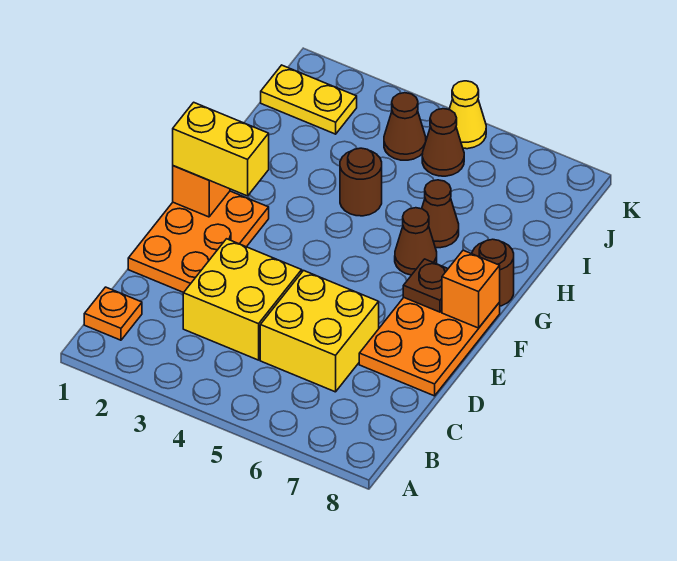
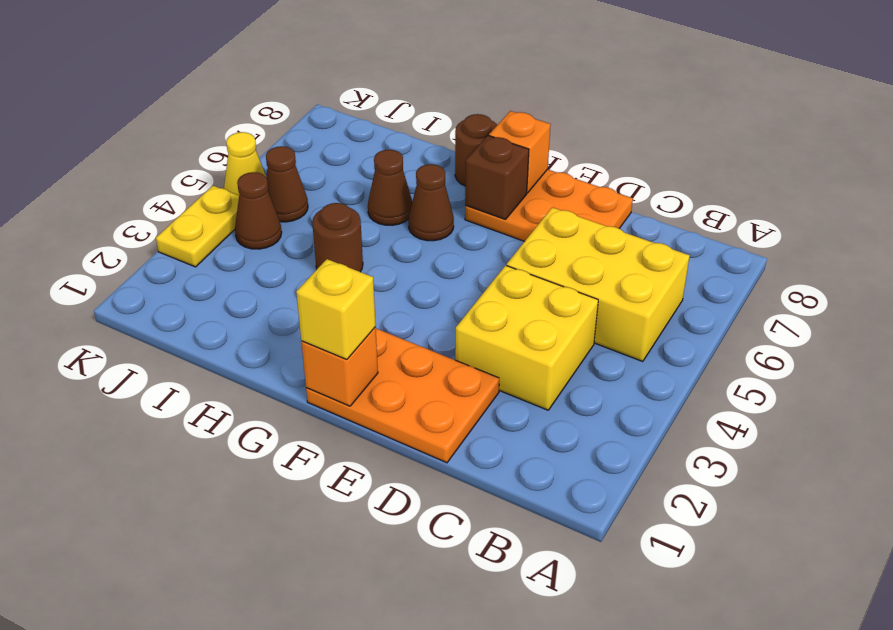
orange plate B1 level 1 -> none
yellow brick C5:D6 level 1 -> yellow brick B5:D6 level 1
yellow brick F1:F2 level 3 -> yellow brick F1 level 3
brown plate F7 level 2 -> brown brick F7 level 2
yellow plate J1:J2 level 1 -> yellow plate K3:K4 level 1

